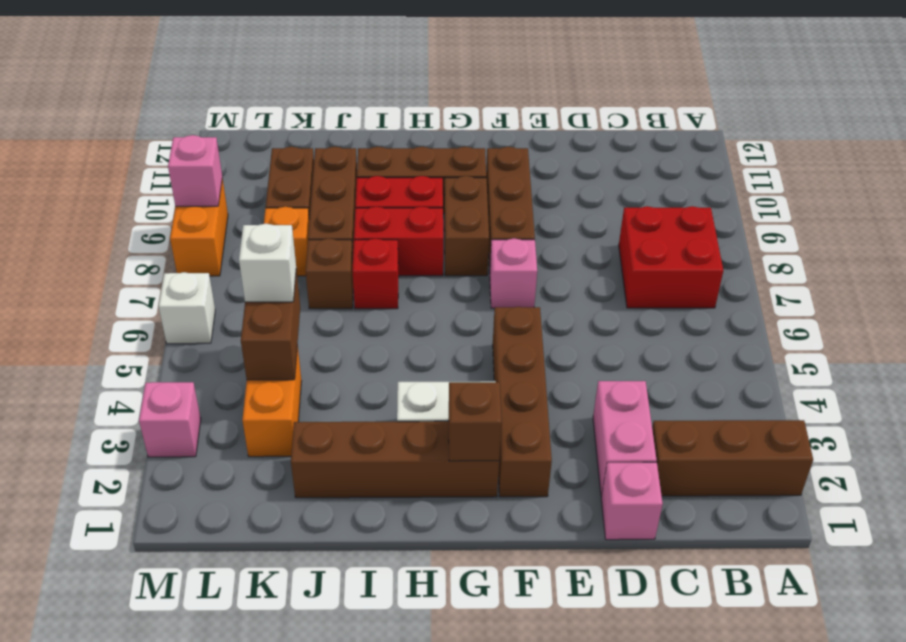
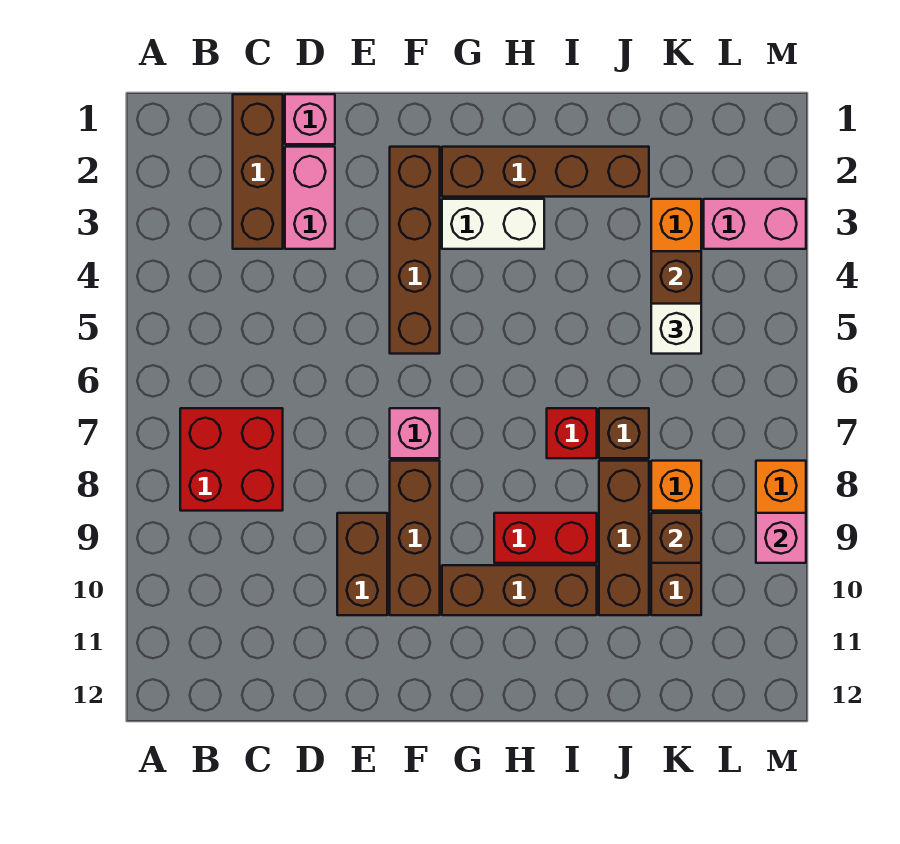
brown brick A2:C2 level 1 -> brown brick C1:C3 level 1
brown brick G2 level 2 -> brown brick K9 level 2
brown brick G8:G9 level 1 -> brown brick E9:E10 level 1
red brick H8:I8 level 1 -> none
pink brick M3 level 1 -> pink brick L3:M3 level 1
white brick M6 level 1 -> none

